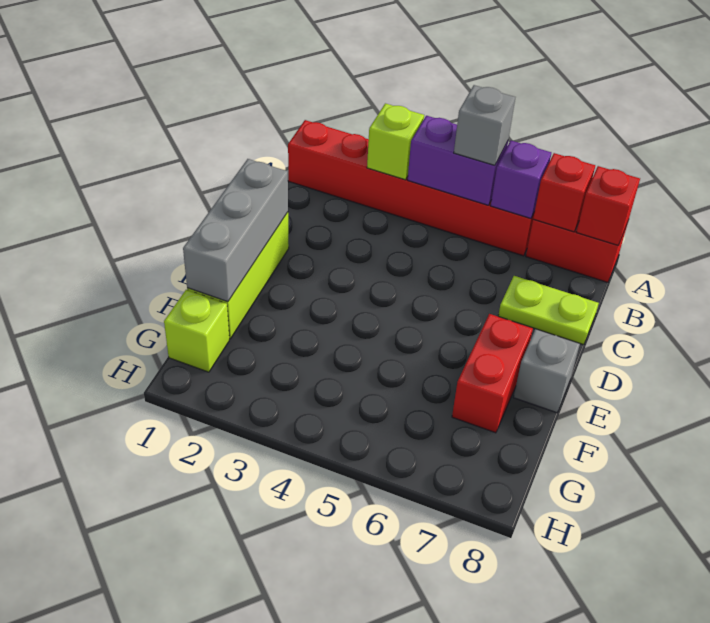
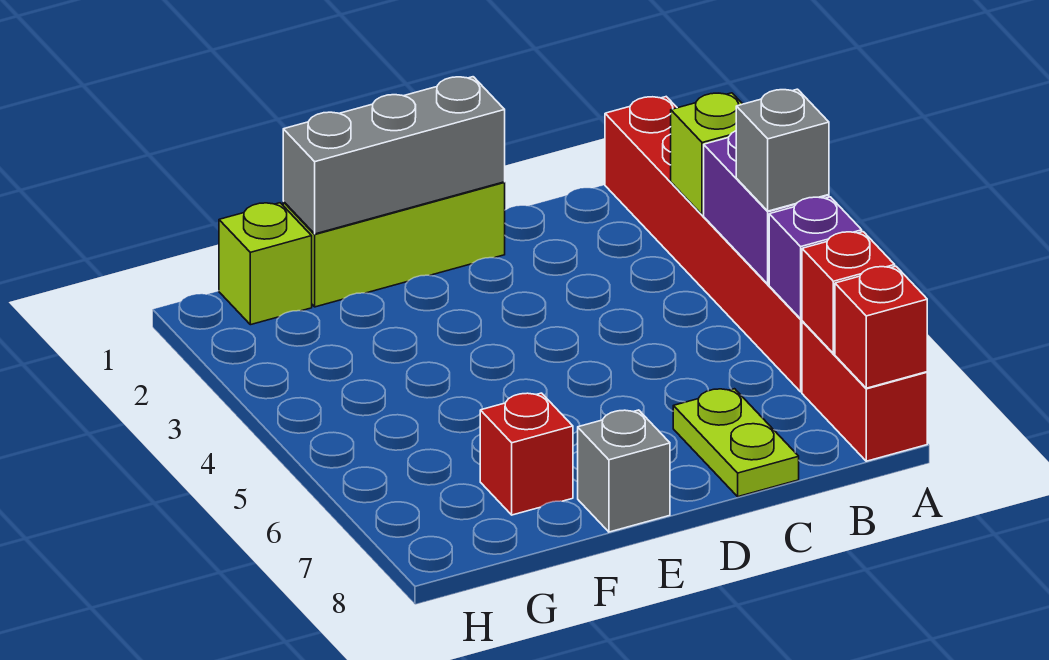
red brick E7:F7 level 1 -> red brick F7 level 1

